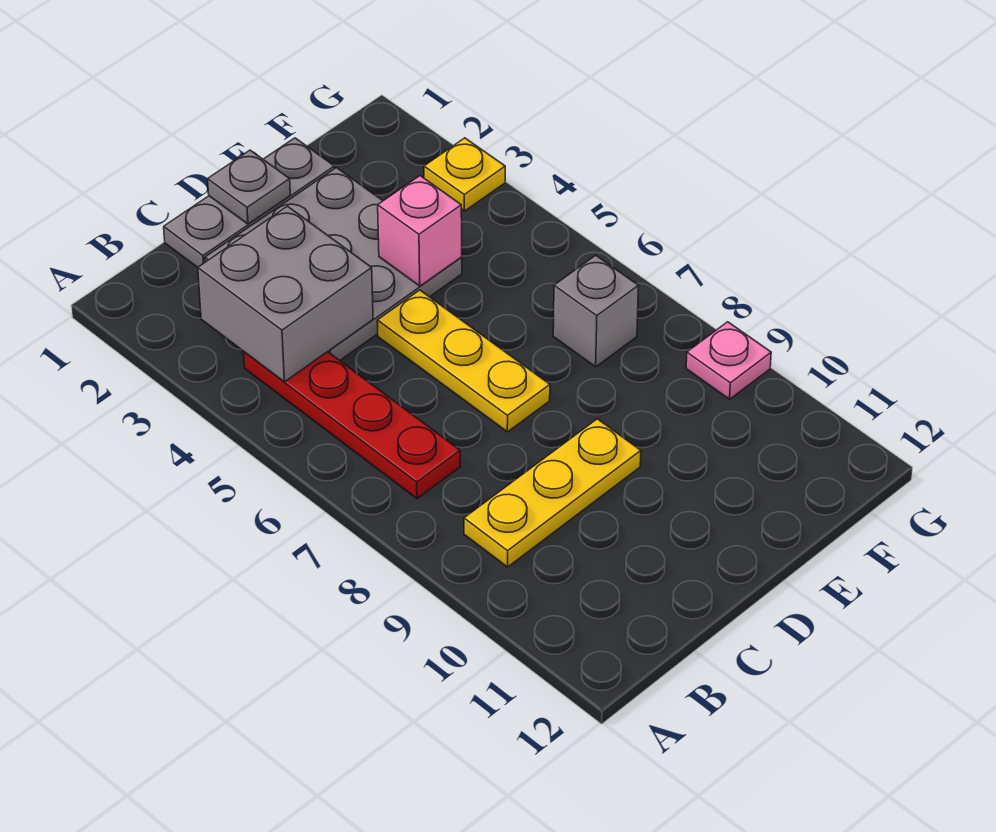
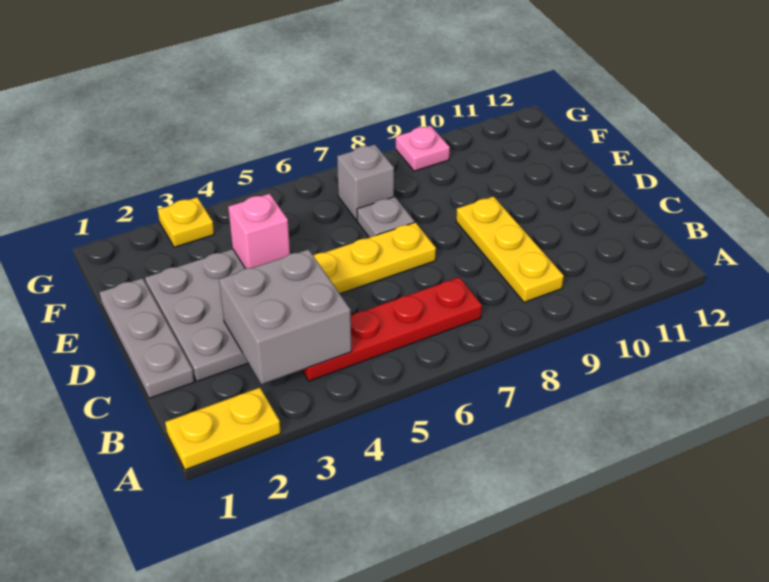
none -> yellow plate A1:A2 level 1
grey plate D1 level 2 -> grey plate E7 level 1

